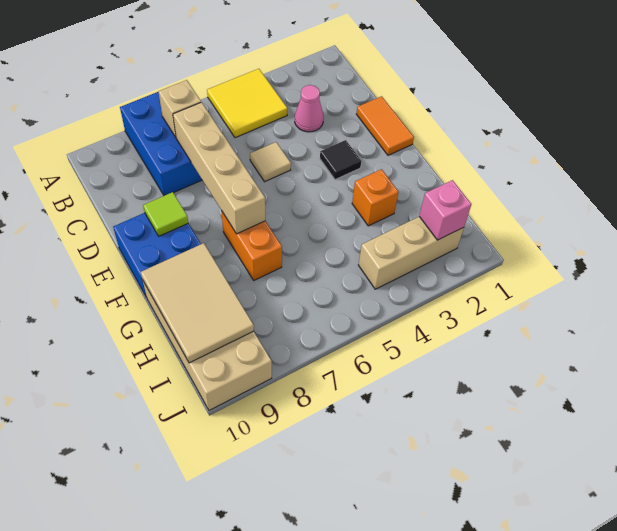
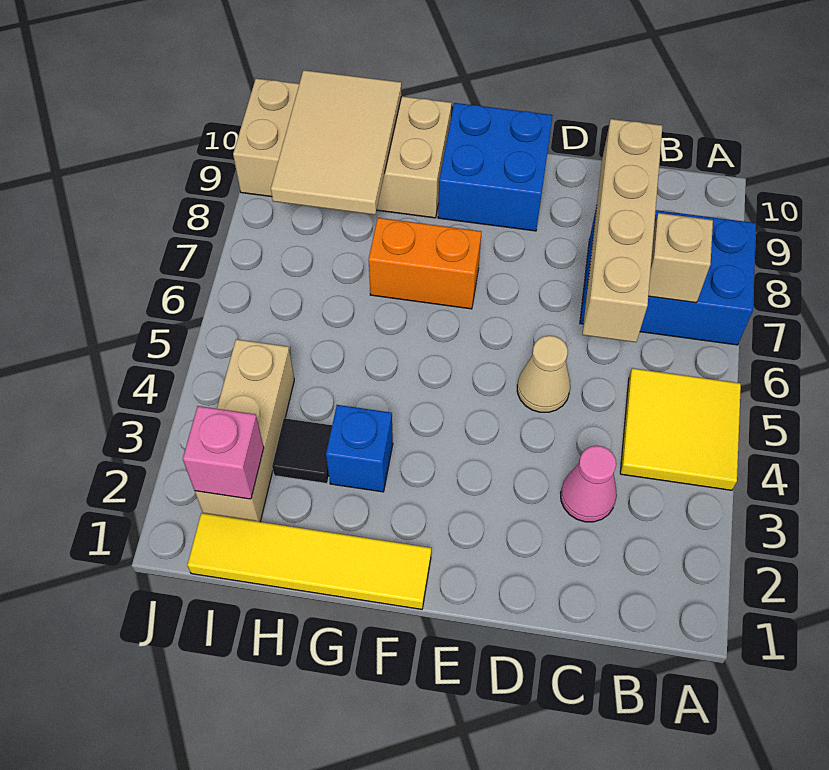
tan brick C7:F7 level 2 -> tan brick C6:C9 level 2
orange tile D1:E1 level 1 -> none
tan tile D5 level 1 -> tan cone D5 level 1
black tile E3 level 1 -> black tile H3 level 1
lime tile E9 level 2 -> none
none -> yellow tile F1:I1 level 1
orange brick G3 level 1 -> blue brick G3 level 1
tan tile G9:I10 level 2 -> tan tile H8:I10 level 2

